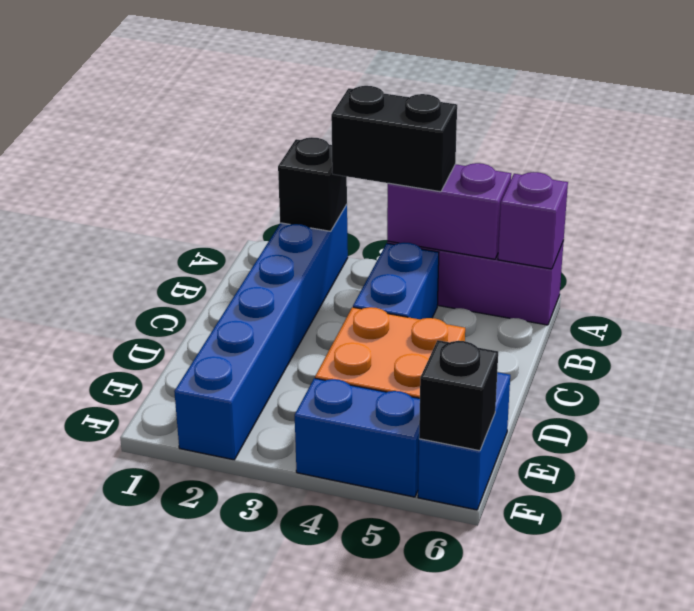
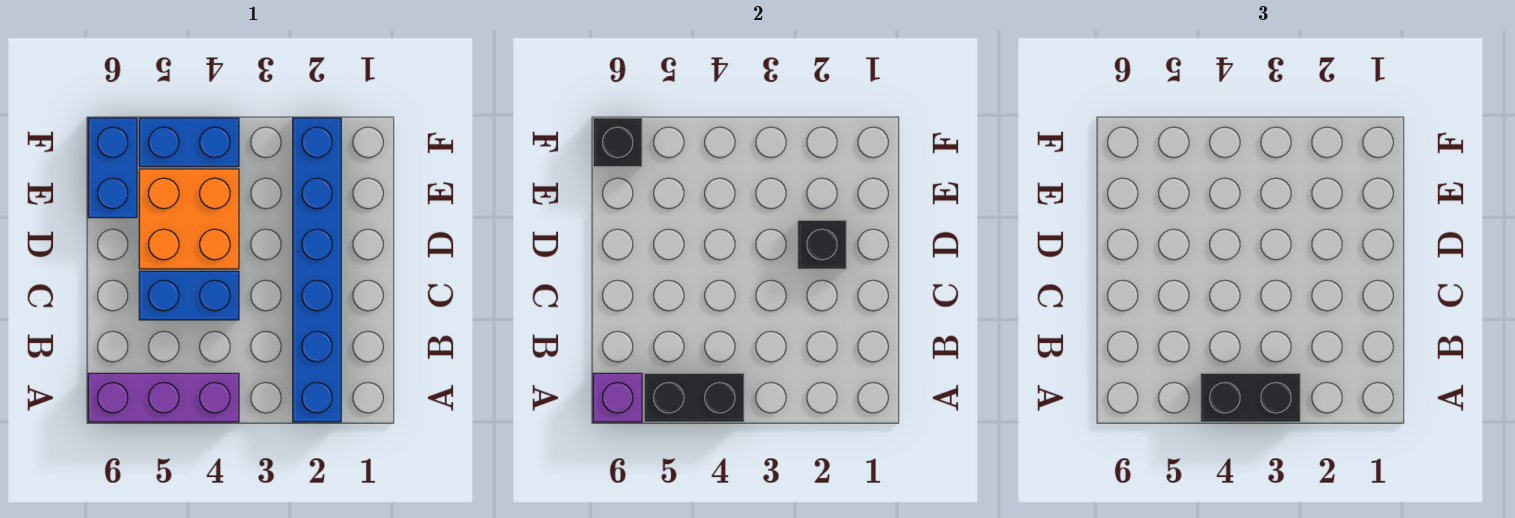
black brick A2 level 2 -> black brick D2 level 2
purple brick A4:A5 level 2 -> black brick A4:A5 level 2
blue brick B4:C4 level 1 -> blue brick C4:C5 level 1

